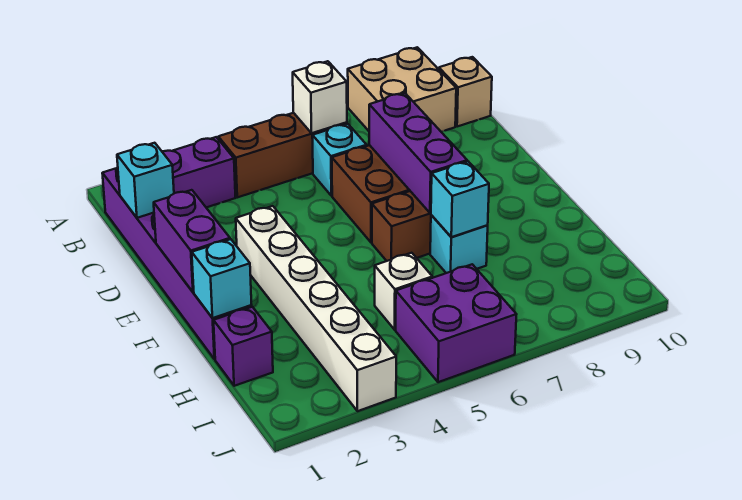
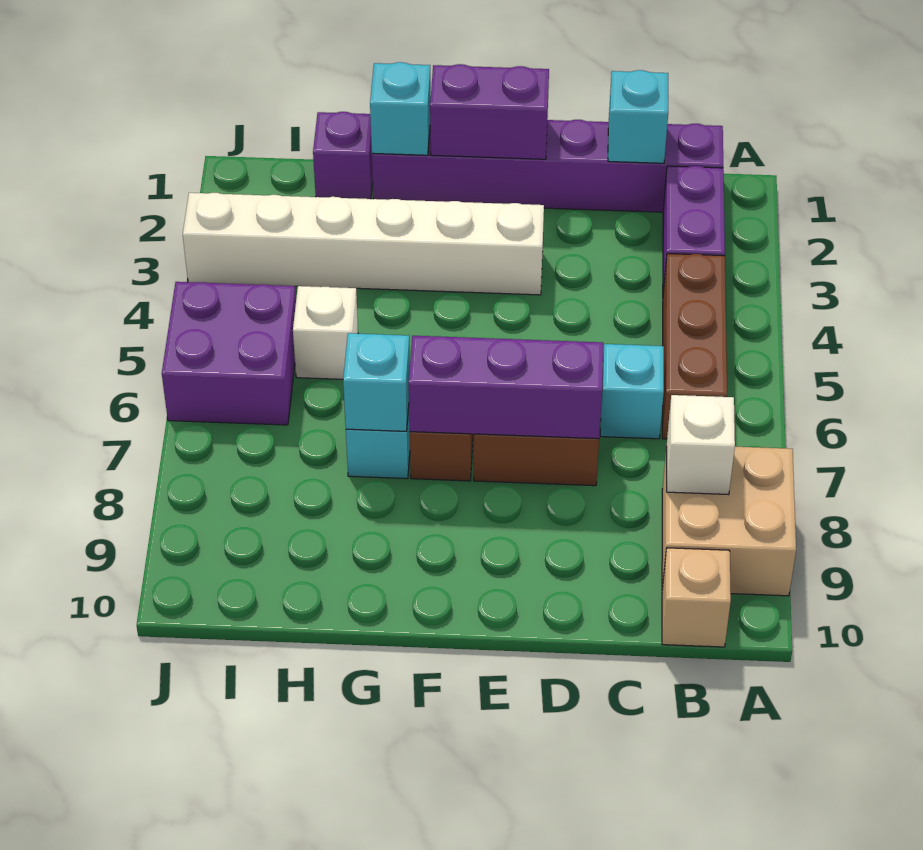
white brick B6 level 2 -> white brick B8 level 2

